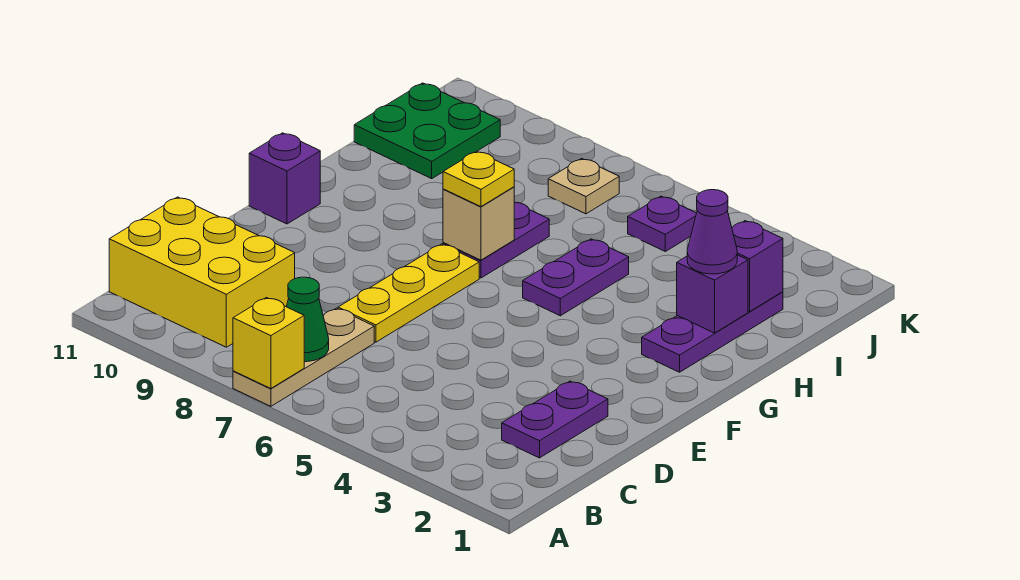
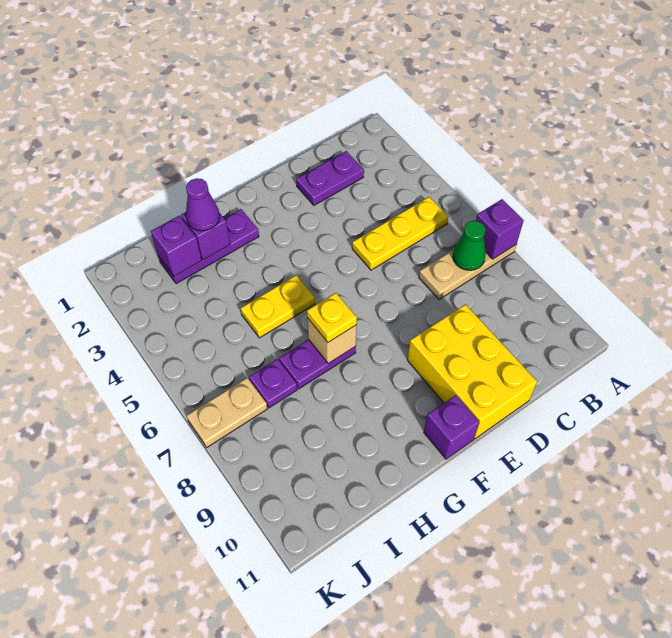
yellow brick A7 level 2 -> purple brick A7 level 2
yellow brick B9:C11 level 1 -> yellow brick D9:E11 level 1
yellow plate D7:F7 level 1 -> yellow plate B5:D5 level 1
purple plate G5:H5 level 1 -> yellow plate G5:H5 level 1
green plate I10:J11 level 1 -> none
purple plate J5 level 1 -> purple plate I7 level 1
tan plate J7 level 1 -> tan plate J7:K7 level 1

